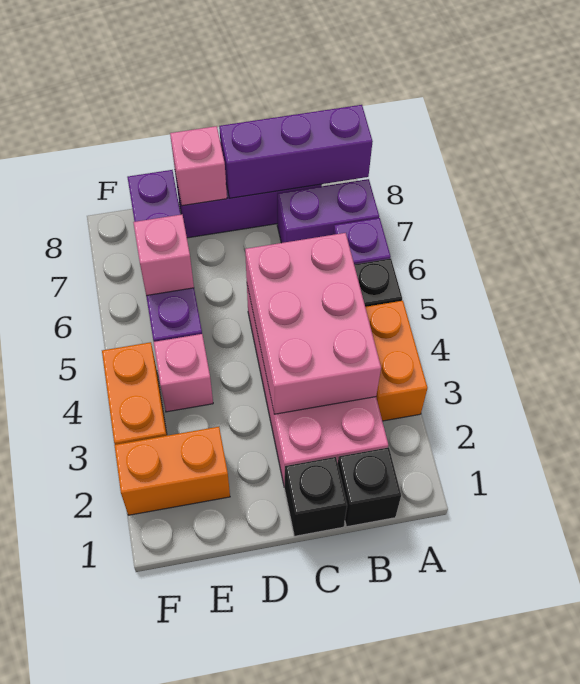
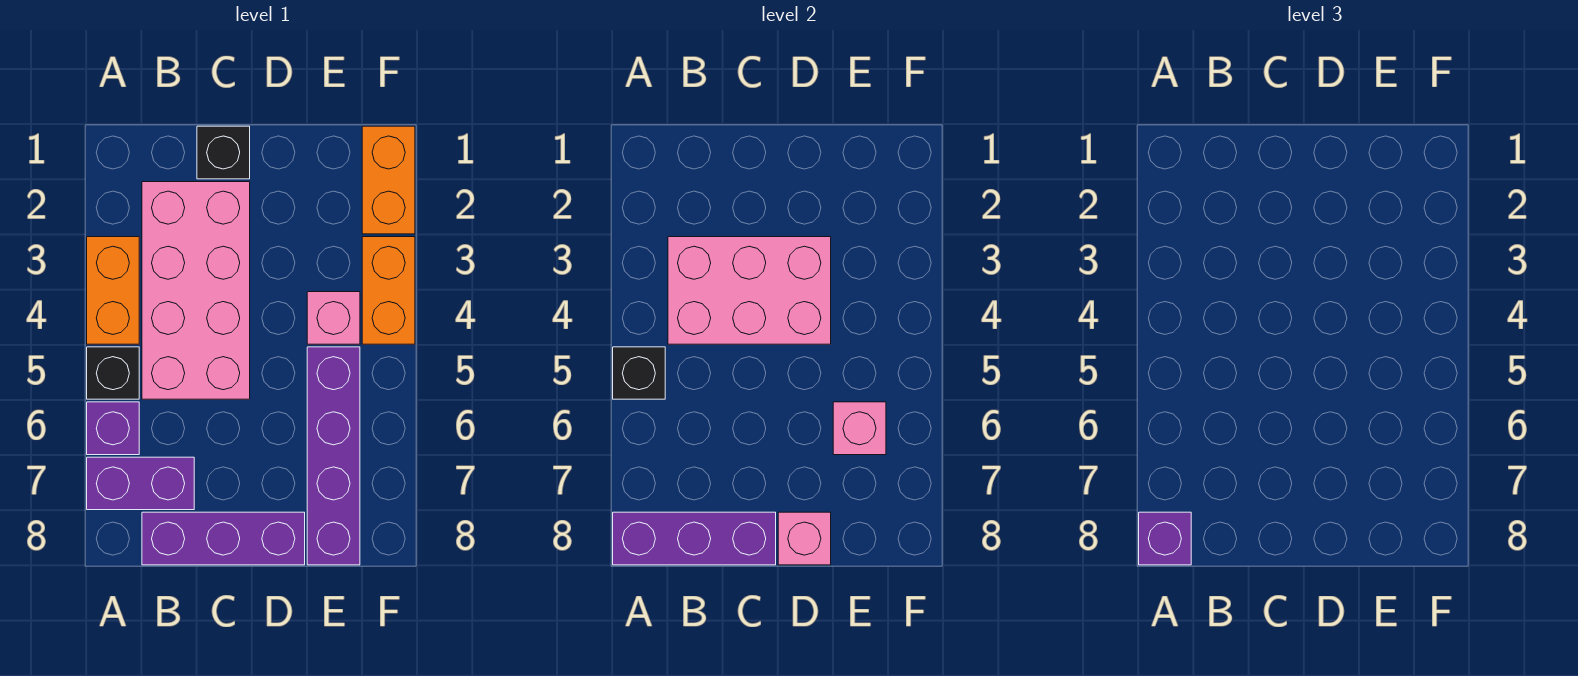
none -> purple brick A8 level 3
black brick B1 level 1 -> black brick A5 level 2
pink brick B3:C5 level 2 -> pink brick B3:D4 level 2
orange brick E2:F2 level 1 -> orange brick F1:F2 level 1

